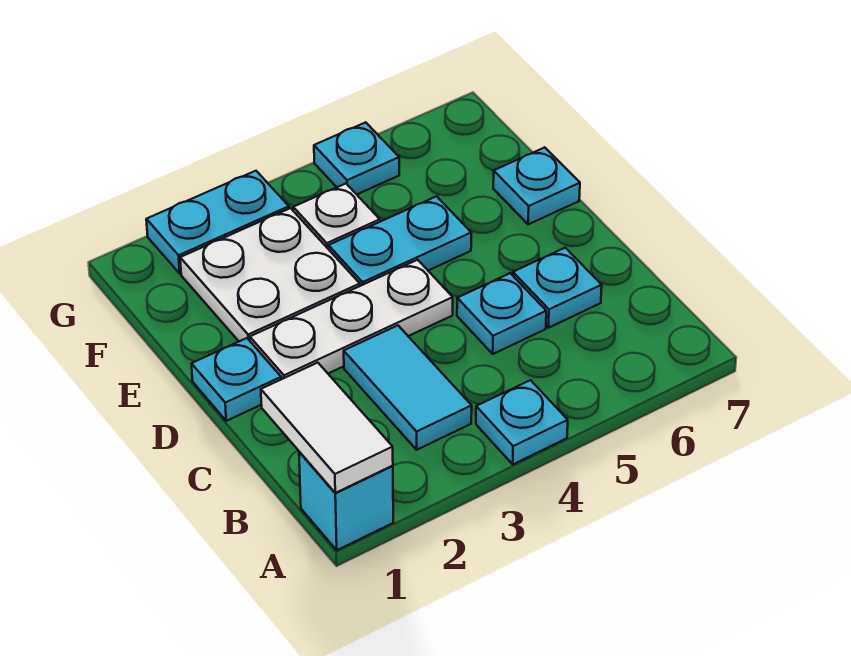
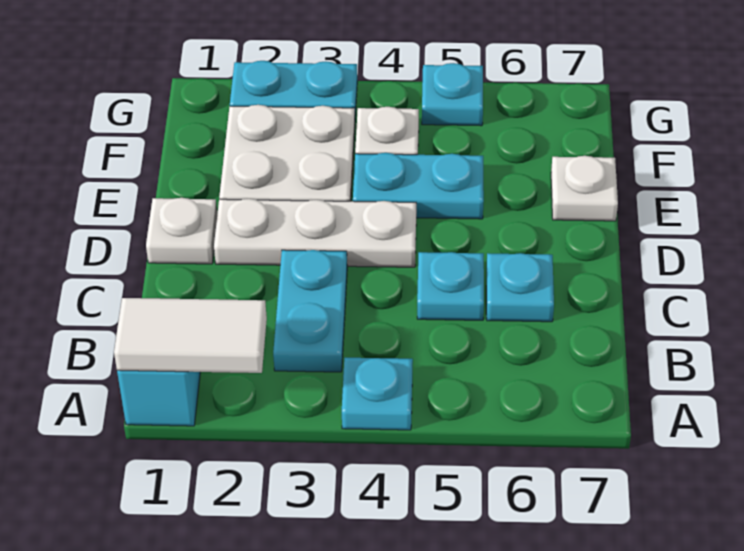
white tile A1:B1 level 2 -> white tile A1:A2 level 2
cyan tile B3:C3 level 1 -> cyan plate B3:C3 level 1
cyan plate D1 level 1 -> white plate D1 level 1
cyan plate E7 level 1 -> white plate E7 level 1

